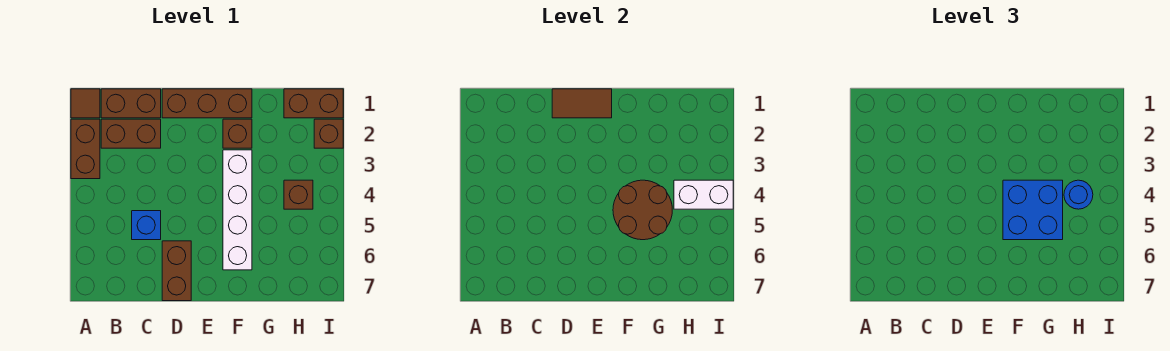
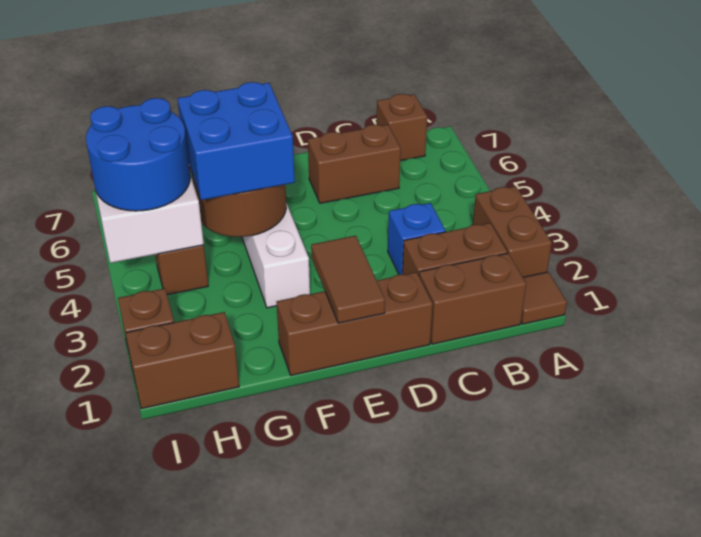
blue brick C5 level 1 -> blue brick C3 level 1
brown tile D1:E1 level 2 -> brown tile E1:E2 level 2
brown brick D6:D7 level 1 -> brown brick C6:D6 level 1
brown brick F2 level 1 -> brown brick B7 level 1
blue round brick H4 level 3 -> blue round brick H4:I5 level 3

